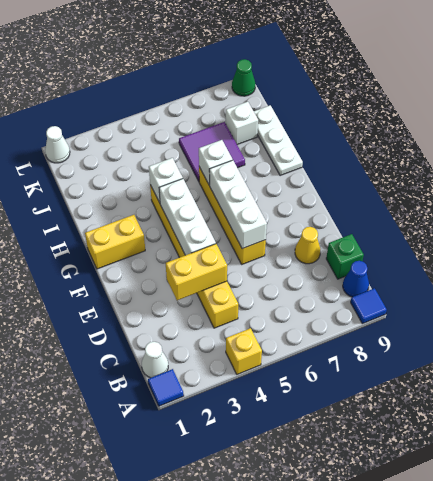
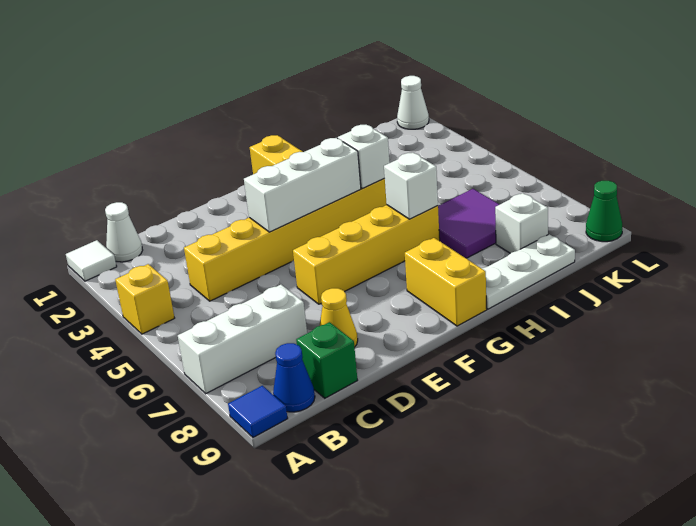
blue tile A1 level 1 -> white tile A1 level 1
yellow brick D3:D4 level 2 -> yellow brick G8:G9 level 1
white brick E6:G6 level 2 -> white brick A7:C7 level 1

